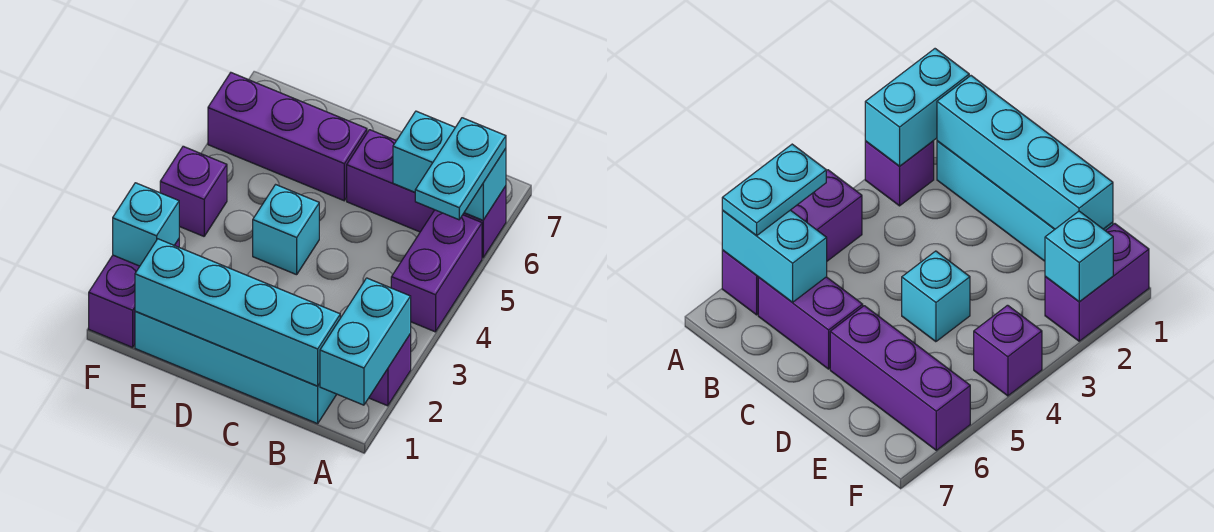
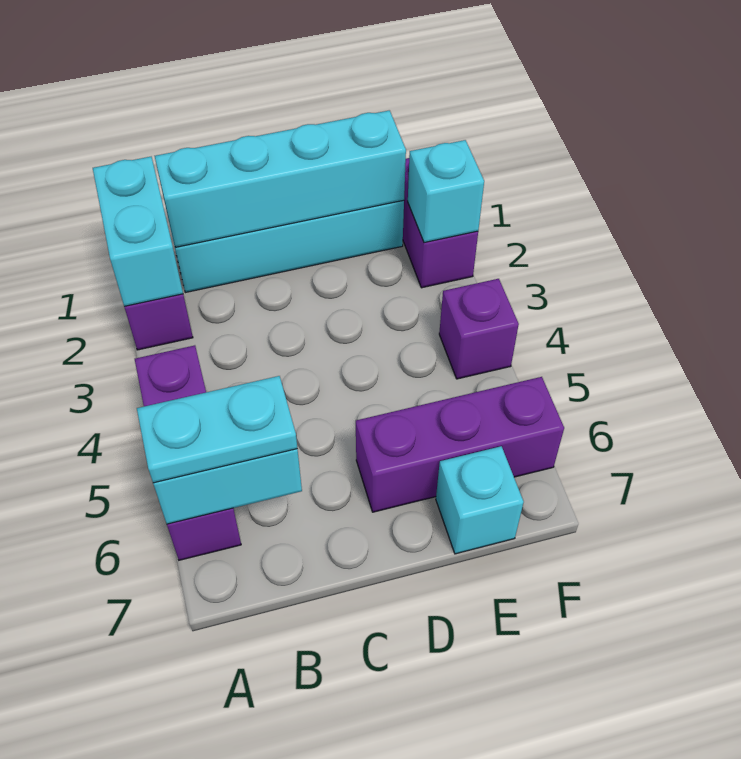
cyan plate A5:A6 level 3 -> cyan plate A6:B6 level 3
purple brick B6:C6 level 1 -> none
cyan brick D4 level 1 -> cyan brick E7 level 1

